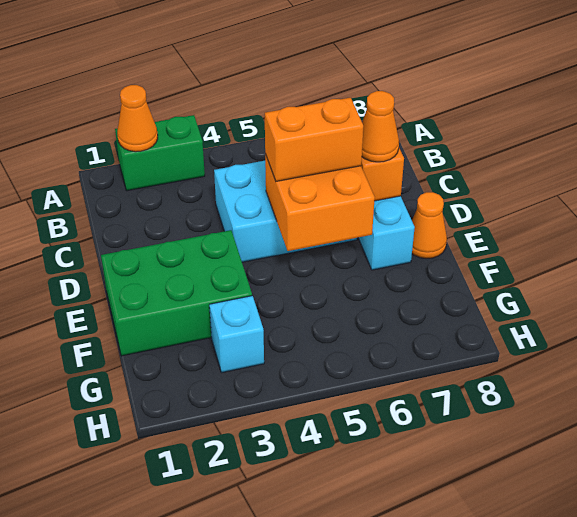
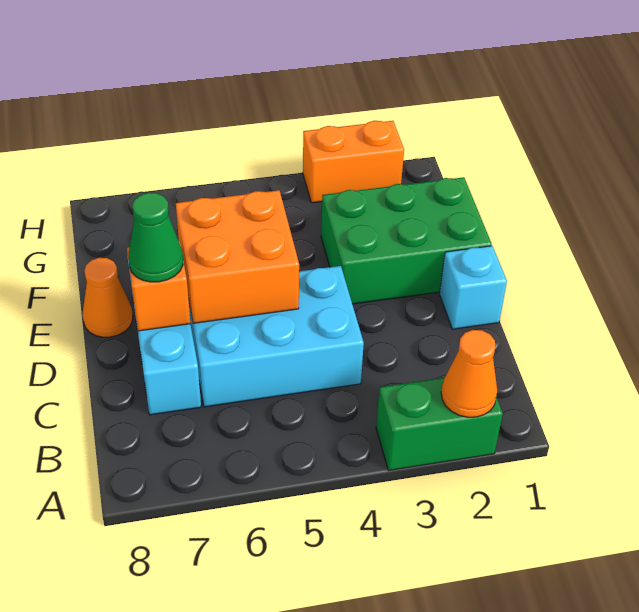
orange brick D5:D6 level 3 -> orange brick H2:H3 level 1
orange cone D7 level 3 -> green cone D7 level 3
cyan brick G3 level 1 -> cyan brick D1 level 1

